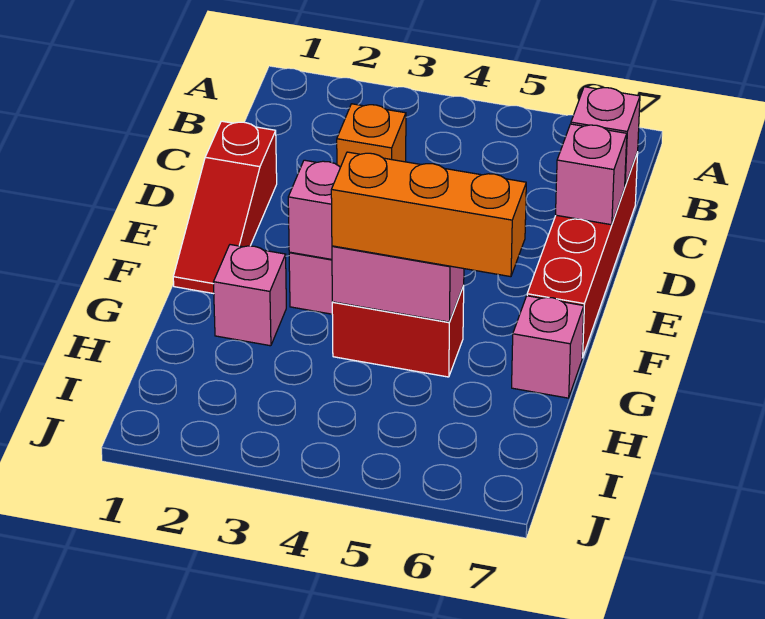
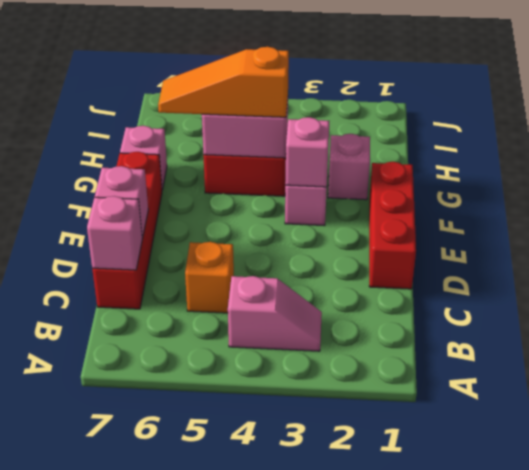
none -> pink slope B3:B4 level 1 top 4
orange brick C3 level 1 -> orange brick C5 level 1
red slope D1:F1 level 1 top D -> red brick D1:F1 level 1
orange brick G4:G6 level 3 -> orange slope G4:G6 level 3 top 4

